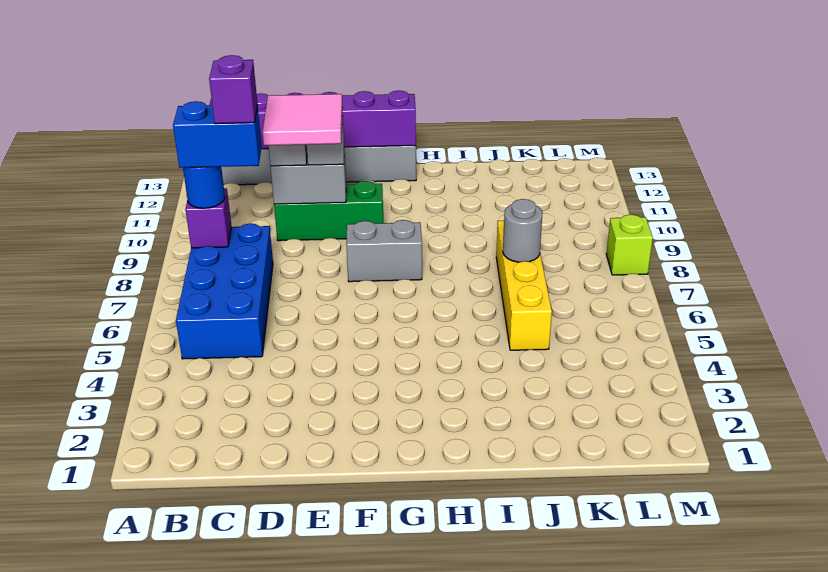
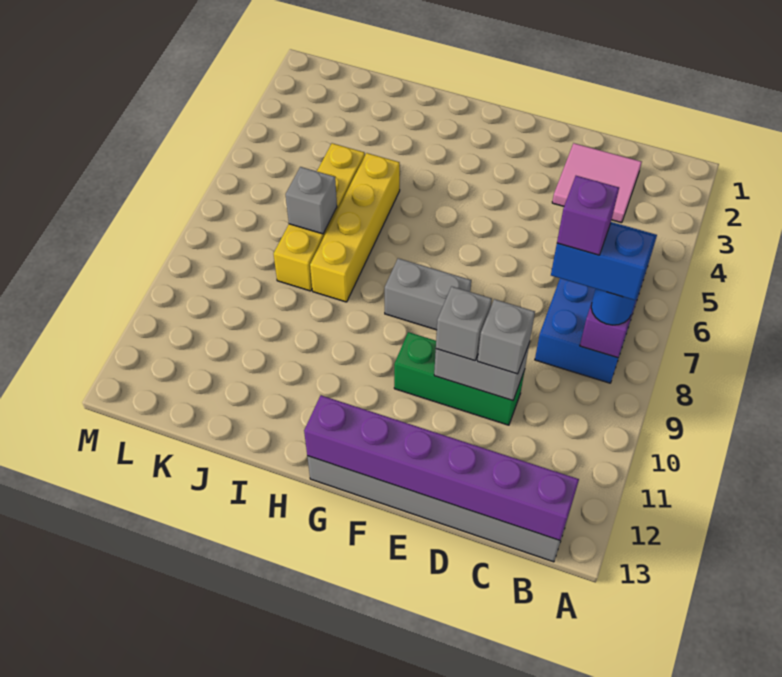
pink tile D9:E10 level 4 -> pink tile C2:D3 level 1
none -> yellow brick I5:I8 level 1
grey round brick J7 level 2 -> grey brick J7 level 2
lime brick M8 level 1 -> none

